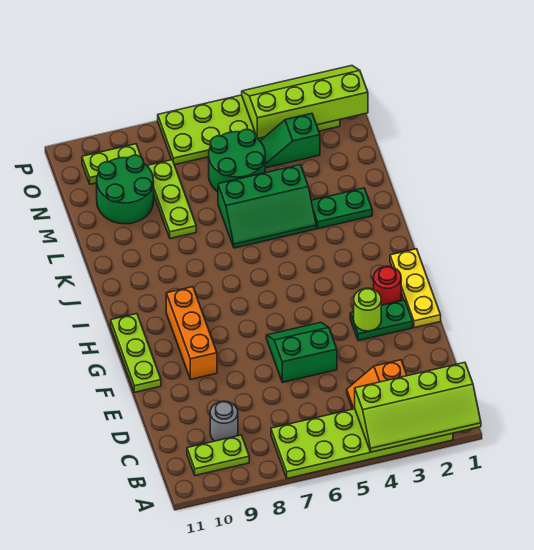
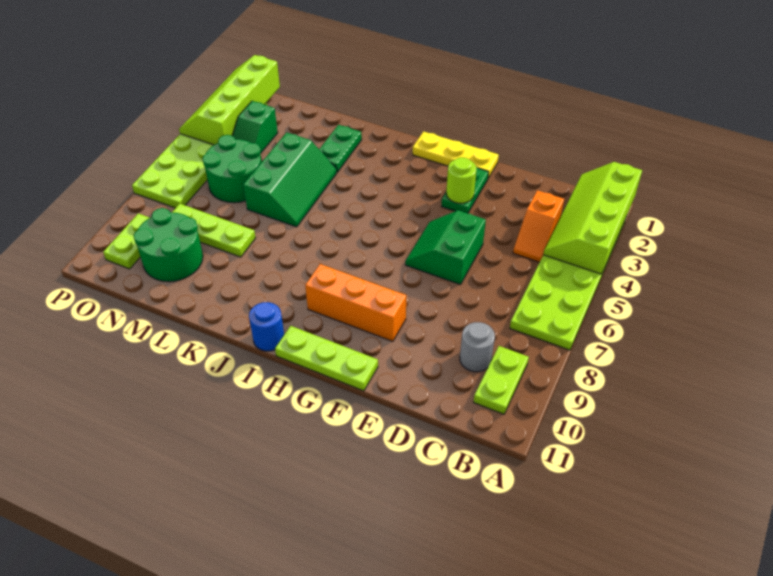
lime slope A1:B4 level 2 top B -> lime slope A1:B4 level 2 top A
red round brick G2 level 1 -> none
none -> blue round brick I11 level 1

